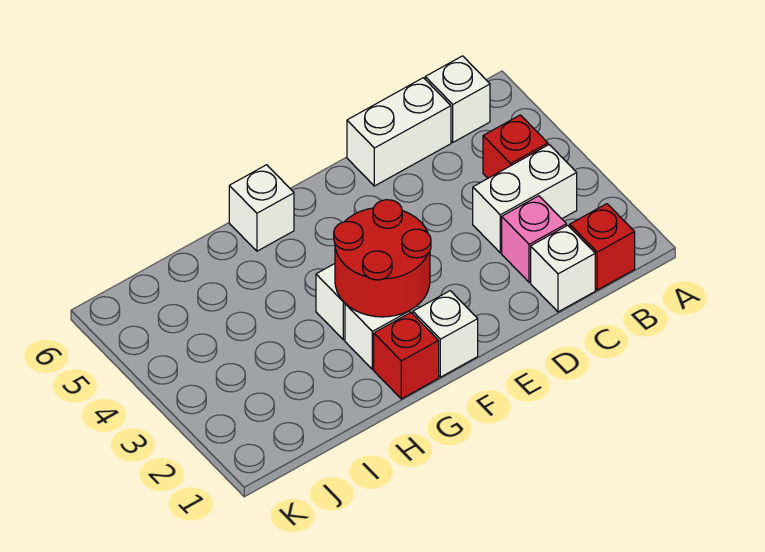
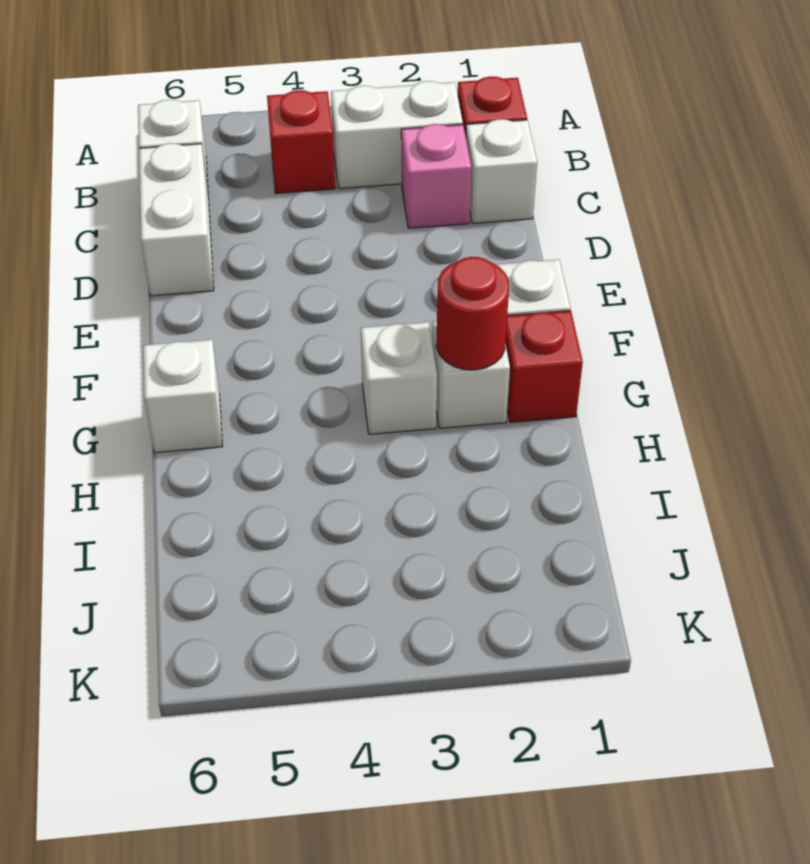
white brick B3:C3 level 1 -> white brick B2:B3 level 1
red round brick F2:G3 level 2 -> red round brick G2 level 2

